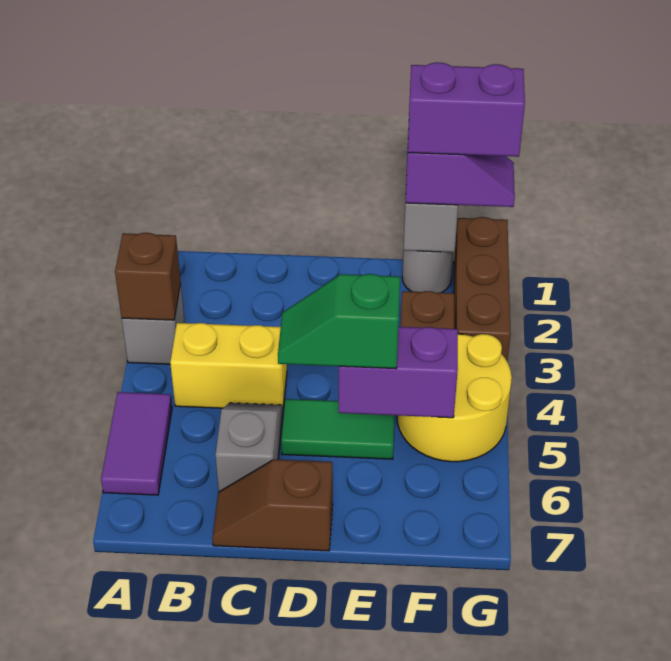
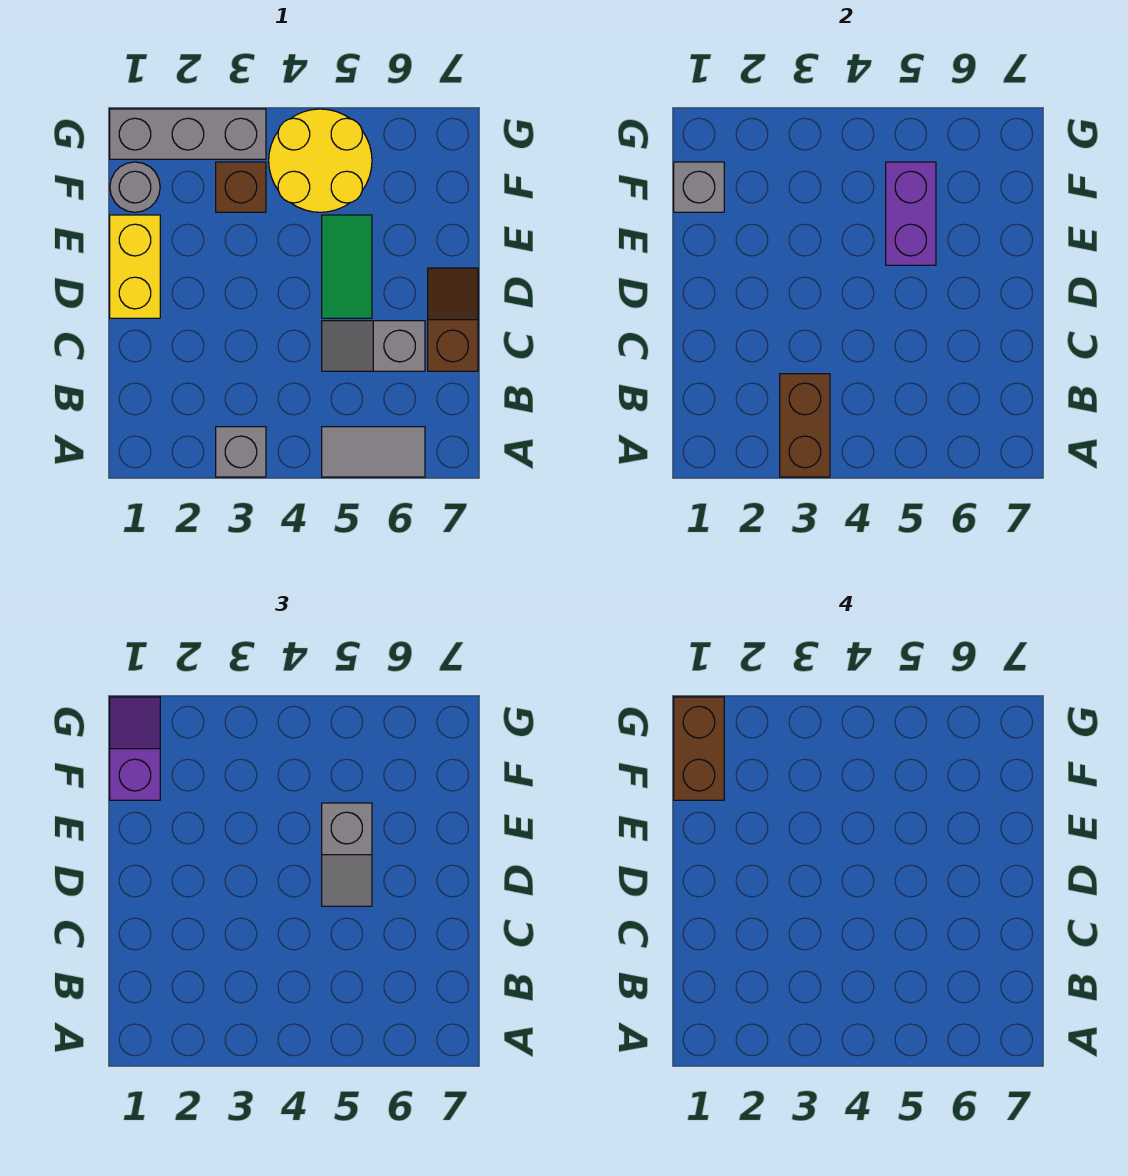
brown brick A3 level 2 -> brown brick A3:B3 level 2
purple tile A5:A6 level 1 -> grey tile A5:A6 level 1
yellow brick B4:C4 level 1 -> yellow brick D1:E1 level 1
brown slope C7:D7 level 1 top D -> brown slope C7:D7 level 1 top C
green slope D5:E5 level 3 top E -> grey slope D5:E5 level 3 top E
purple brick F1:G1 level 4 -> brown brick F1:G1 level 4
brown brick G1:G3 level 1 -> grey brick G1:G3 level 1

